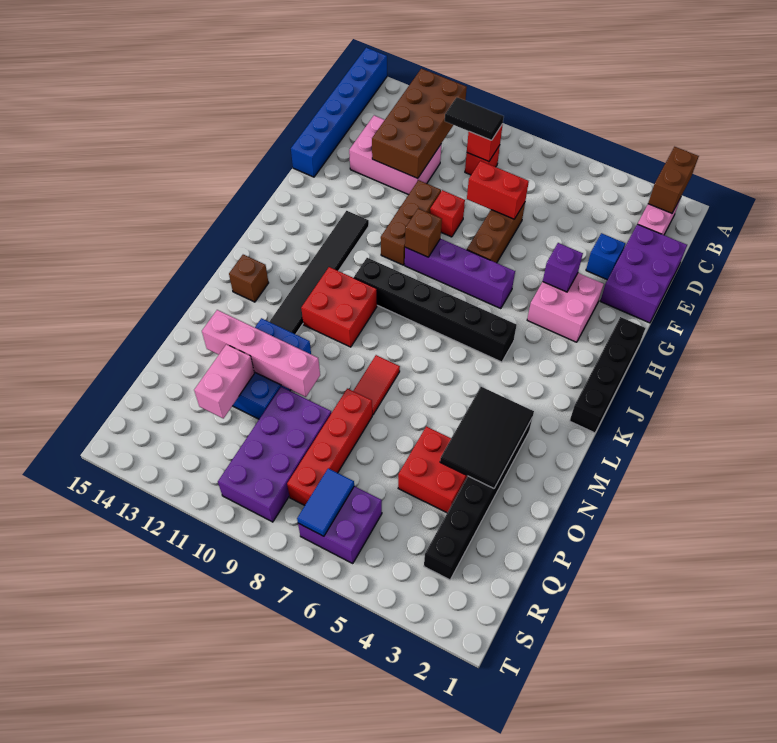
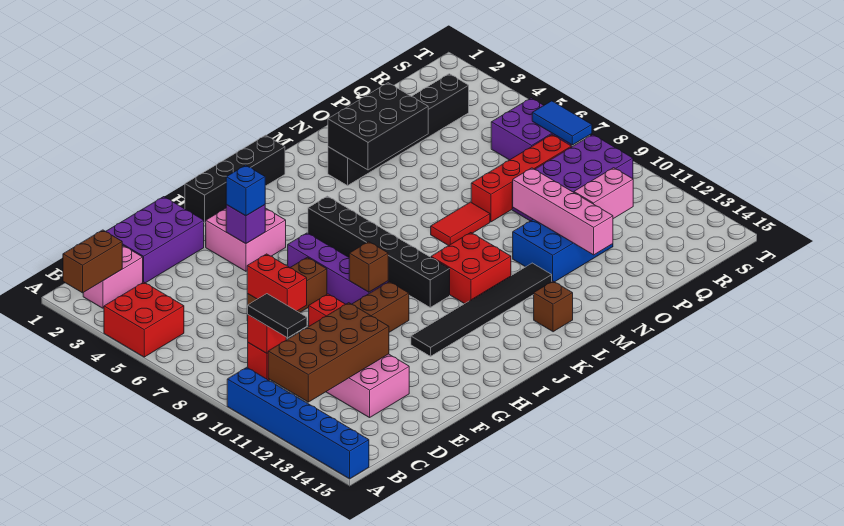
blue brick A15:F15 level 1 -> blue brick A10:A15 level 1
blue brick E3 level 1 -> blue brick G4 level 3
black tile M3:O4 level 2 -> black brick M3:O4 level 2
red brick O4:P5 level 1 -> red brick A4:B5 level 1
blue tile R7:S7 level 2 -> blue tile S7:S8 level 2

